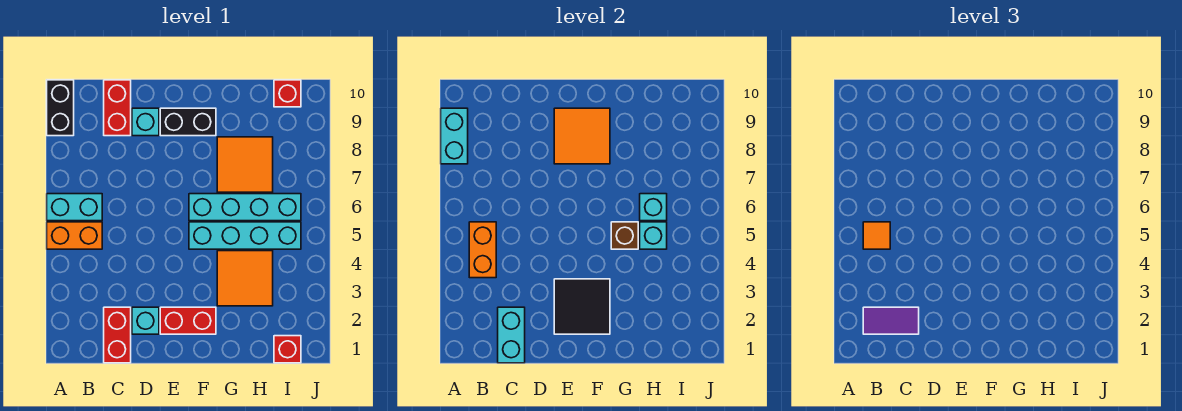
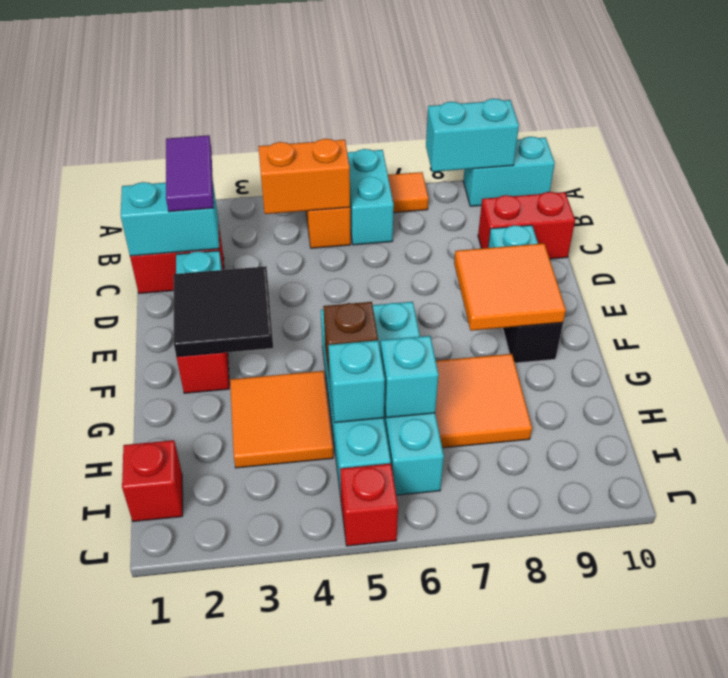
black brick A9:A10 level 1 -> cyan brick A9:A10 level 1
orange tile B5 level 3 -> orange tile A7 level 1
red brick I10 level 1 -> red brick J5 level 1

